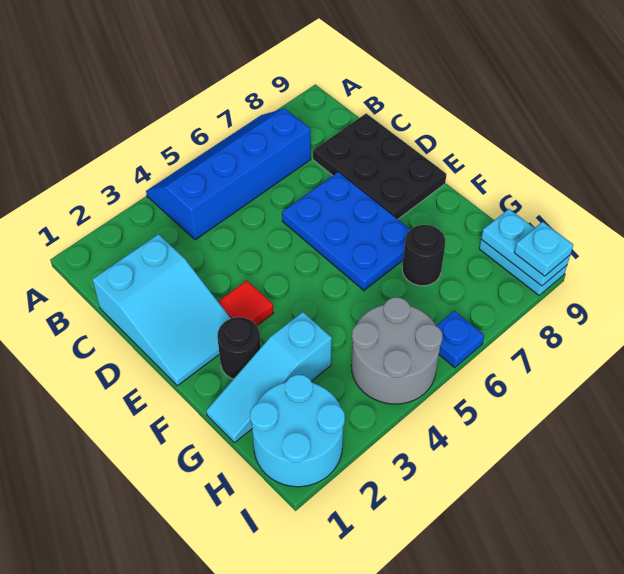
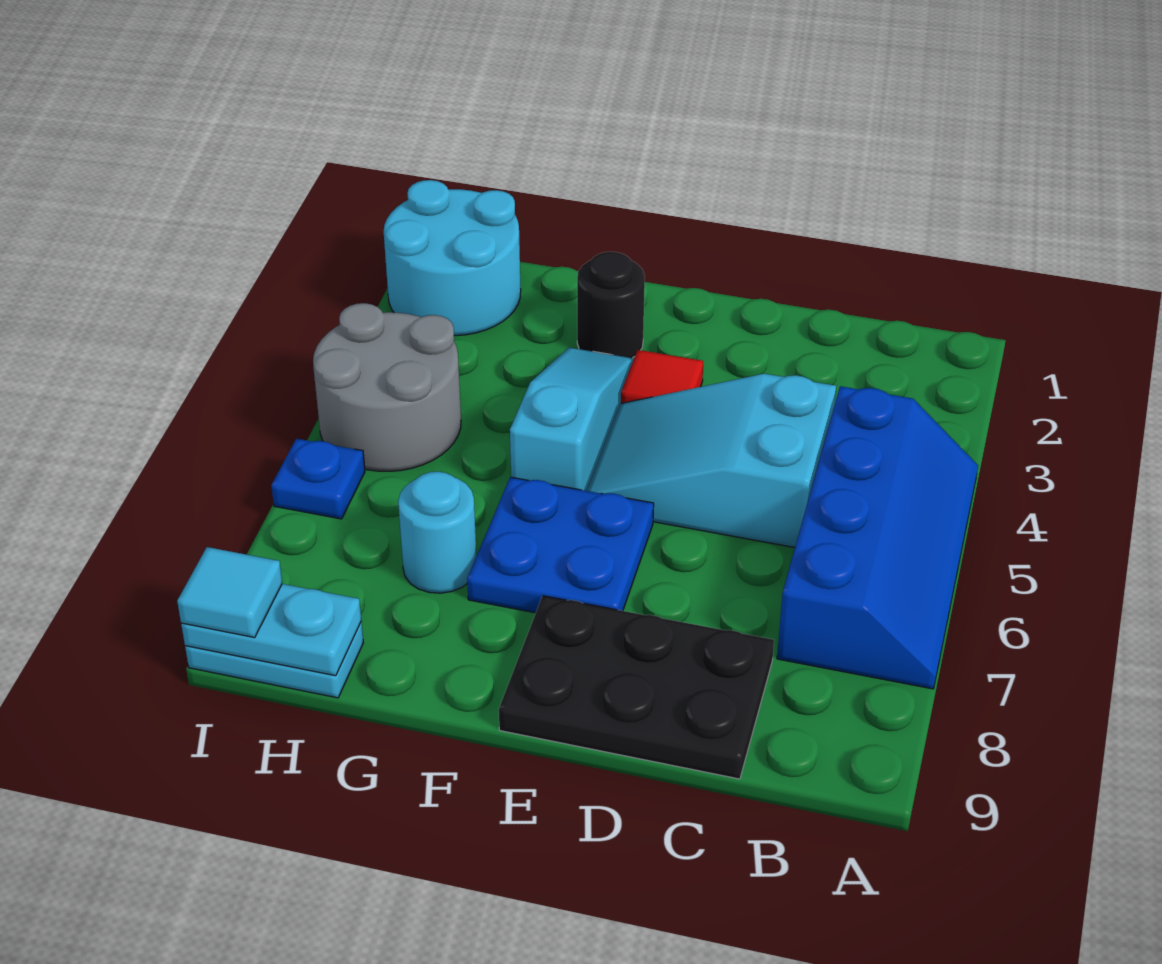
cyan slope C1:E2 level 1 top C -> cyan slope C4:E5 level 1 top C
blue plate D6:F7 level 1 -> blue plate E6:F7 level 1
cyan slope G1:G3 level 1 top 3 -> cyan slope F3:F5 level 1 top 5
black round brick G7 level 1 -> cyan round brick G7 level 1
cyan plate I9 level 3 -> cyan tile I9 level 3

